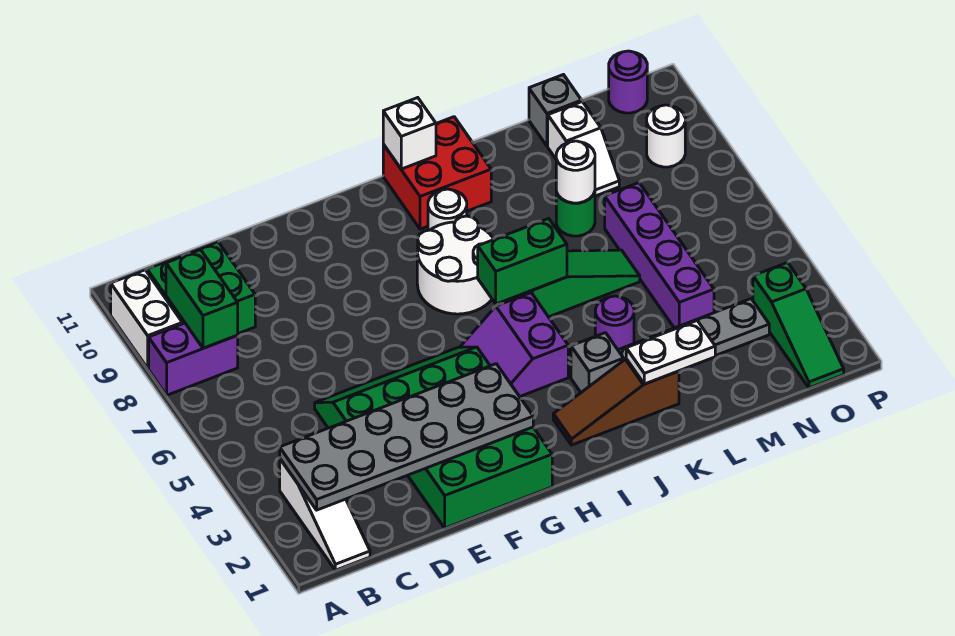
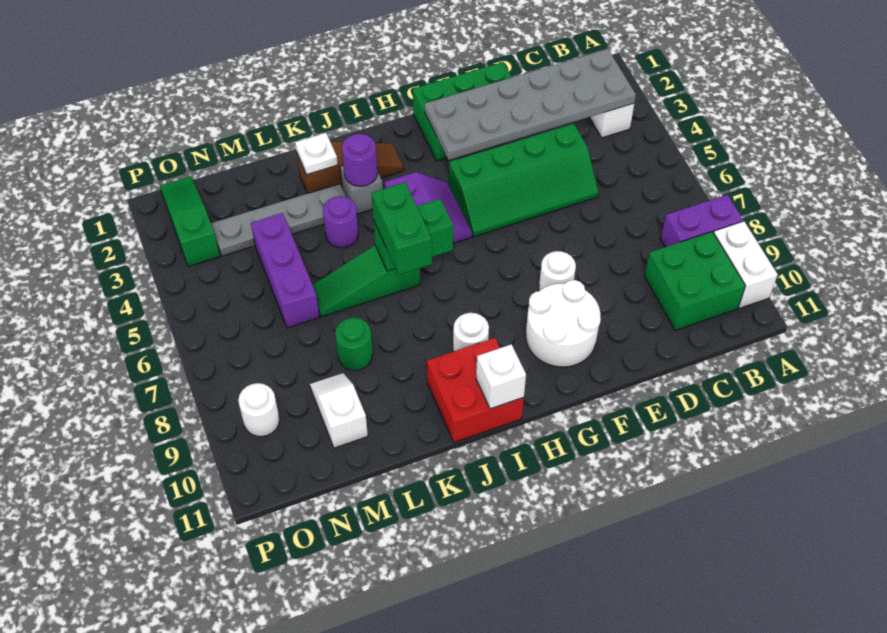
green brick B8:B9 level 2 -> green brick J6:J7 level 3
white round brick H7:I8 level 1 -> white round brick F9:G10 level 1
white plate K2:L2 level 2 -> white plate K2 level 2
white round brick L8 level 2 -> white round brick F8 level 1
purple brick M4:M7 level 1 -> purple brick M4:M6 level 1
grey brick M11 level 1 -> none
purple round brick O11 level 1 -> purple round brick J3 level 2

